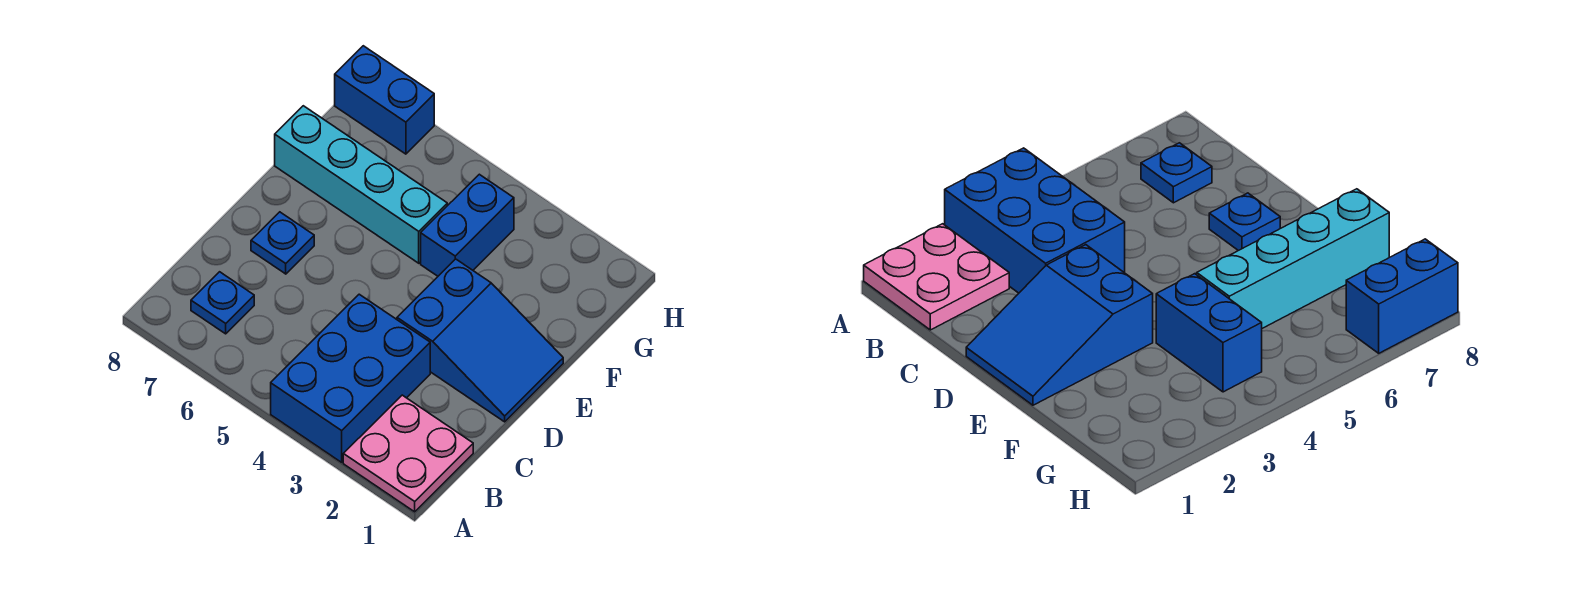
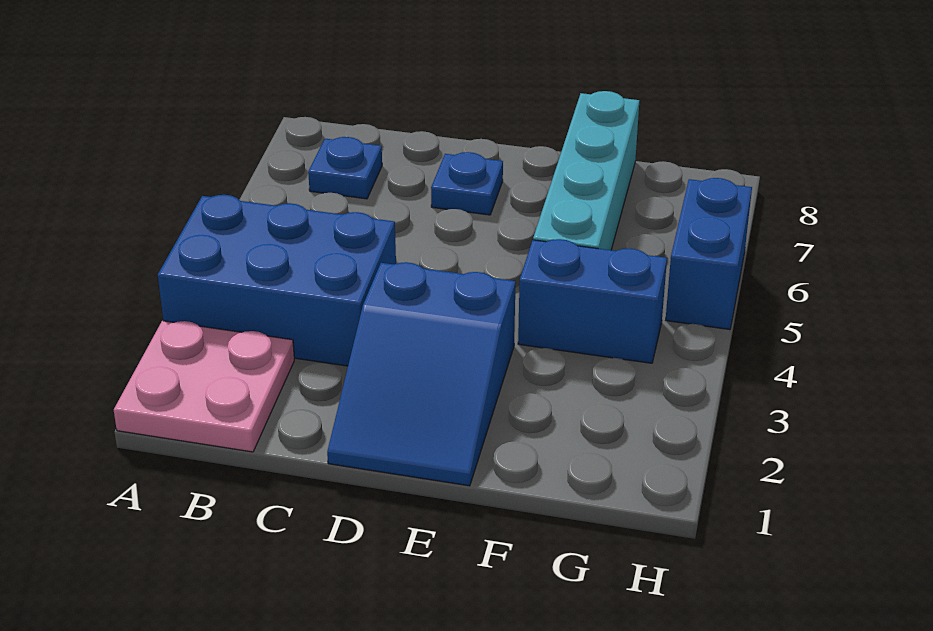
blue brick H7:H8 level 1 -> blue brick H5:H6 level 1

